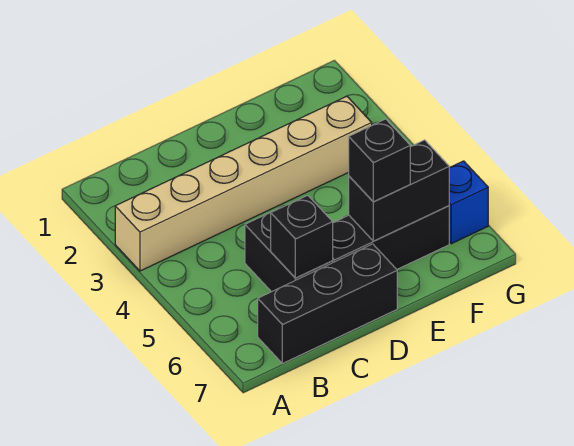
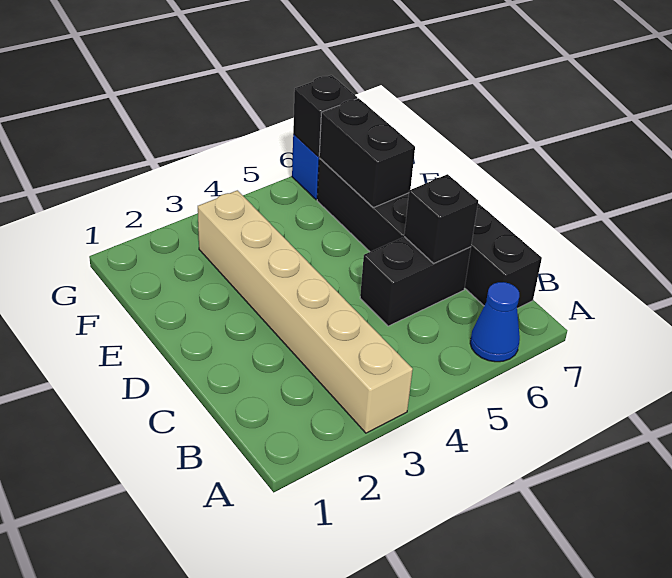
none -> blue cone A6 level 1
black brick E6 level 3 -> black brick G6 level 2

